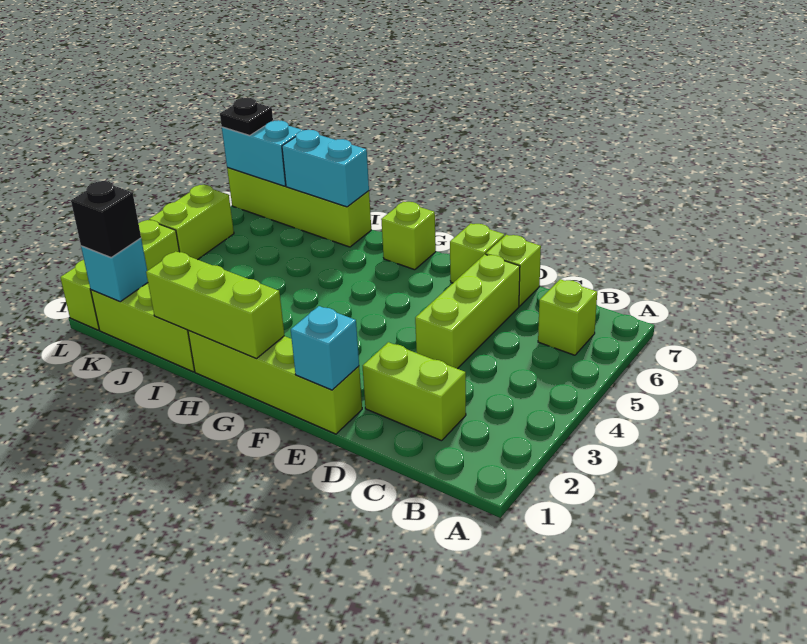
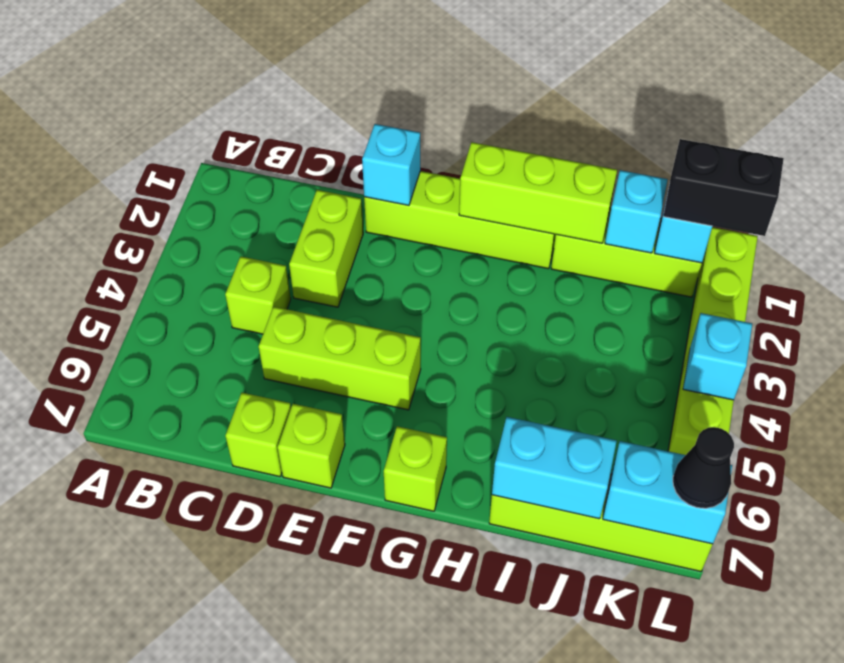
lime brick B6 level 1 -> lime brick C4 level 1
lime brick C2:D2 level 1 -> lime brick D2:D3 level 1
lime brick D4:D6 level 1 -> lime brick D5:F5 level 1
none -> cyan brick J1 level 2
black brick K1 level 3 -> black brick K1:L1 level 3
none -> cyan brick L4 level 2
black plate L7 level 3 -> black cone L7 level 3

